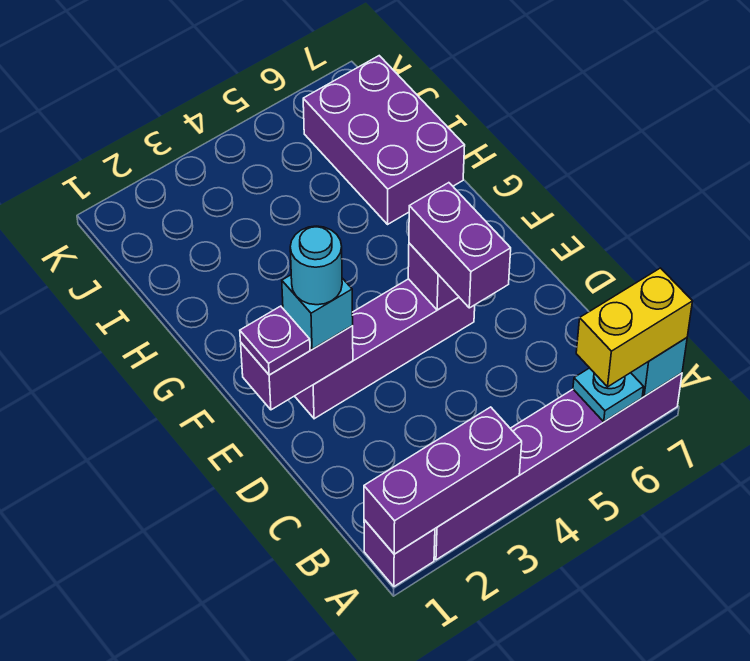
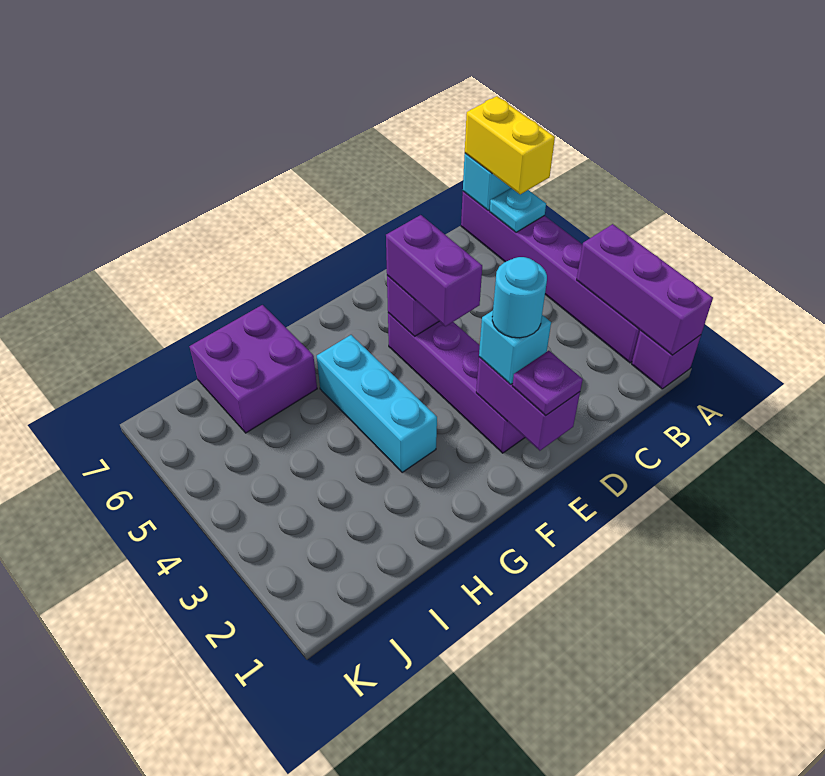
purple brick D5:E5 level 3 -> purple brick E4:E5 level 3
none -> cyan brick G3:G5 level 1
purple brick H6:J7 level 1 -> purple brick H6:I7 level 1

